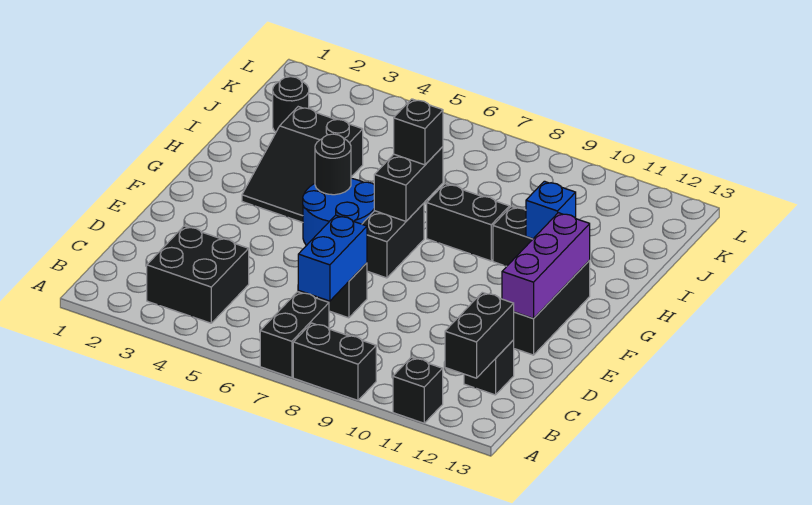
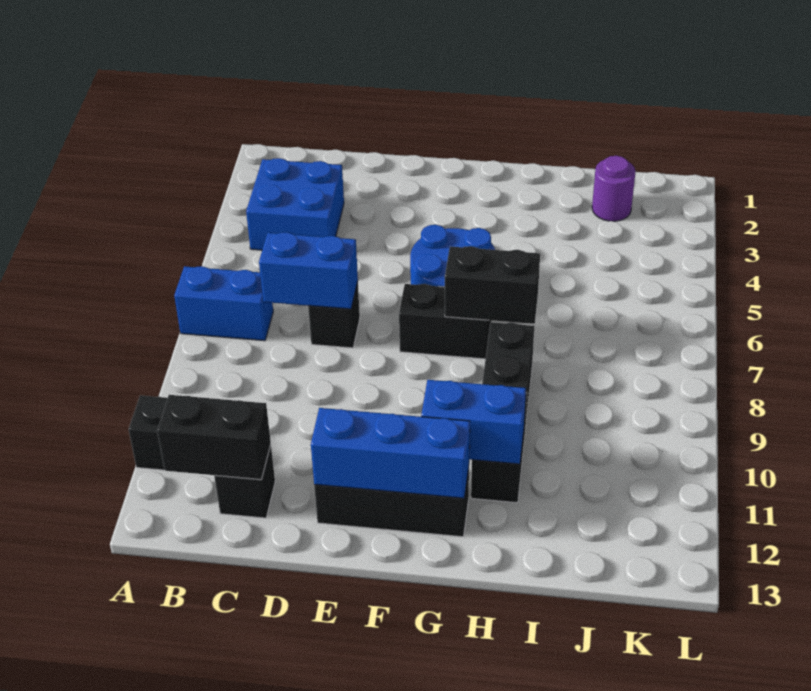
black brick A7:B7 level 1 -> blue brick A7:B7 level 1
black brick A8:A9 level 1 -> none
black brick B3:C4 level 1 -> blue brick B3:C4 level 1
purple brick E12:G12 level 2 -> blue brick E12:G12 level 2
black slope G3:I4 level 1 top I -> none
black round brick G5 level 2 -> none
black brick H7 level 3 -> none
blue brick H11 level 2 -> blue brick G11:H11 level 2
black round brick J2 level 1 -> purple round brick J2 level 1

